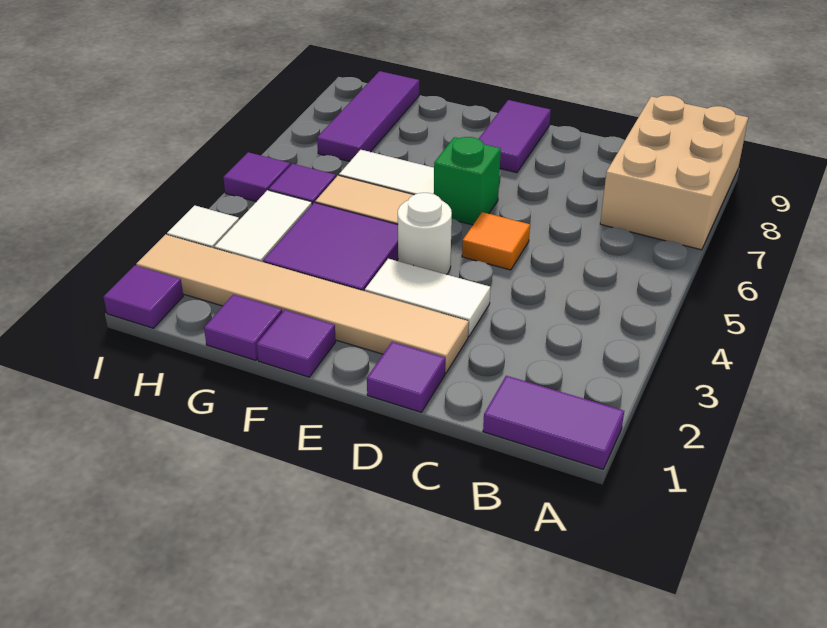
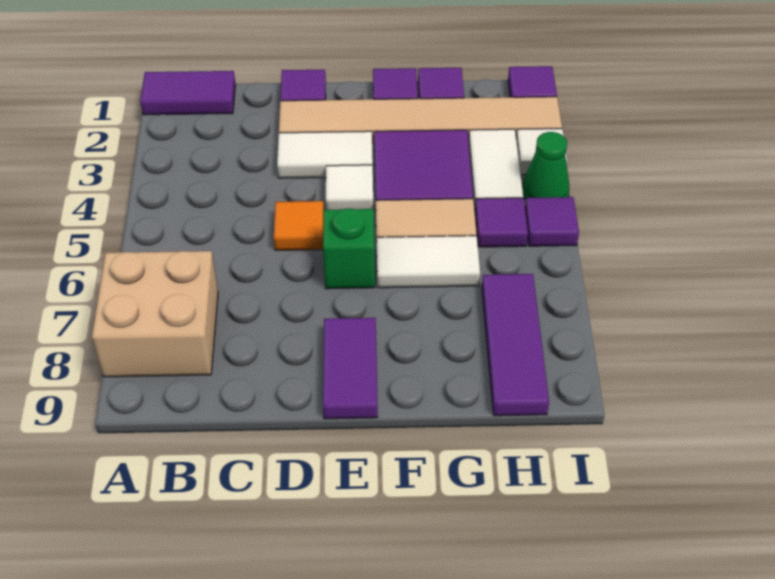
tan brick A7:B9 level 1 -> tan brick A7:B8 level 1
white round brick E4 level 1 -> white tile E4 level 1
none -> green cone I4 level 1

